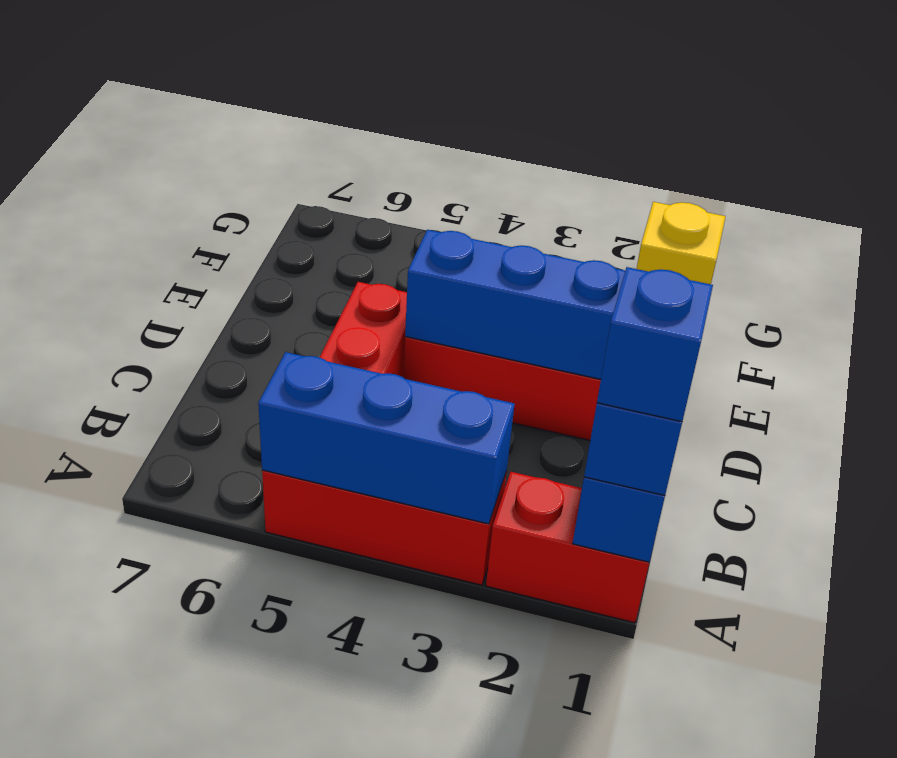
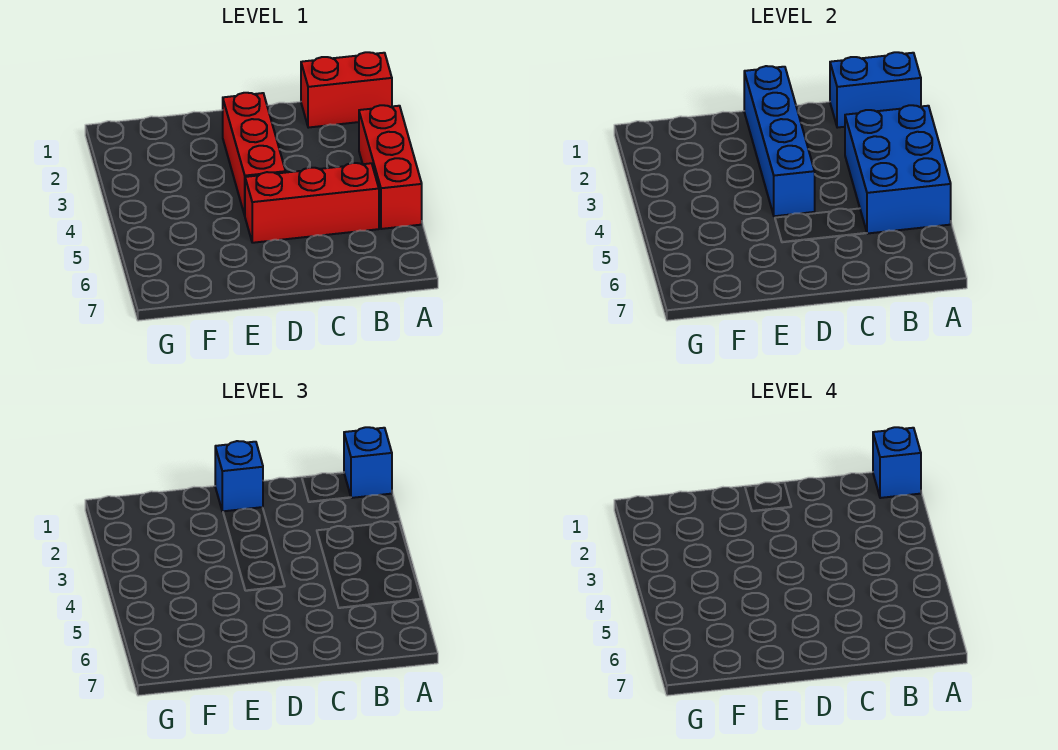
red brick A1:A2 level 1 -> red brick A1:B1 level 1
blue brick A3:A5 level 2 -> blue brick A3:B5 level 2
yellow brick D1 level 3 -> blue brick D1 level 3

